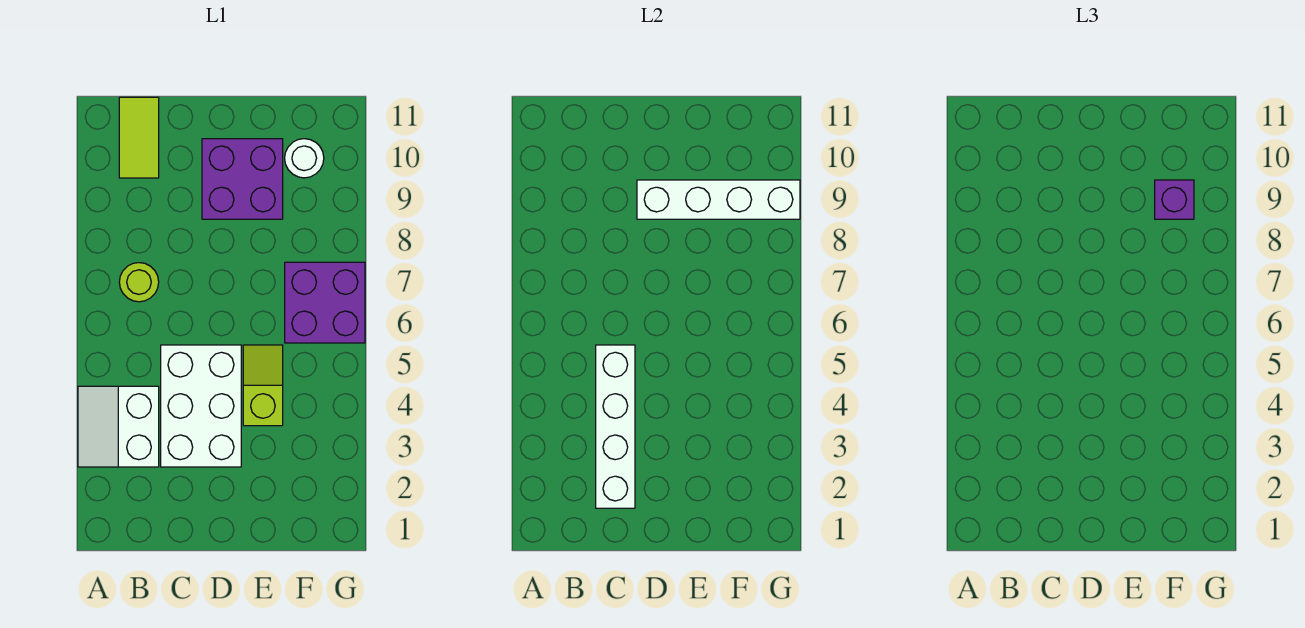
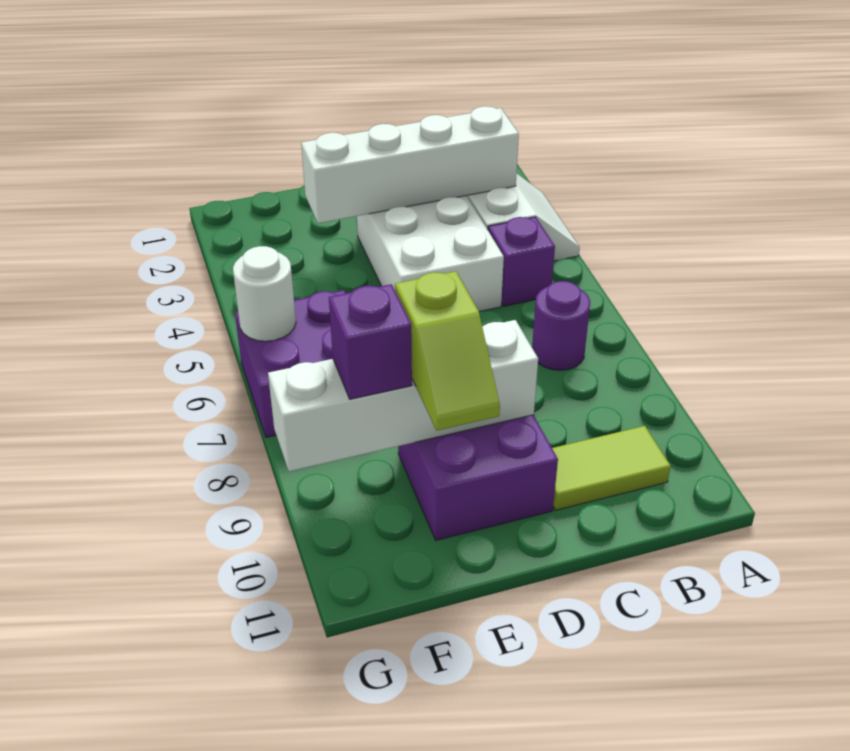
none -> purple brick B5 level 1
lime round brick B7 level 1 -> purple round brick B7 level 1
lime tile B10:B11 level 1 -> lime tile B10:C10 level 1
white brick C2:C5 level 2 -> white brick B3:E3 level 2
lime slope E4:E5 level 1 top 4 -> lime slope E9:E10 level 3 top 9
white round brick F10 level 1 -> white round brick G6 level 2

